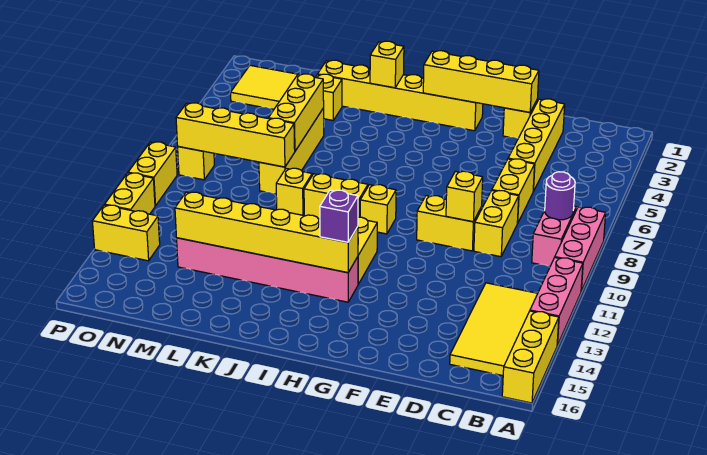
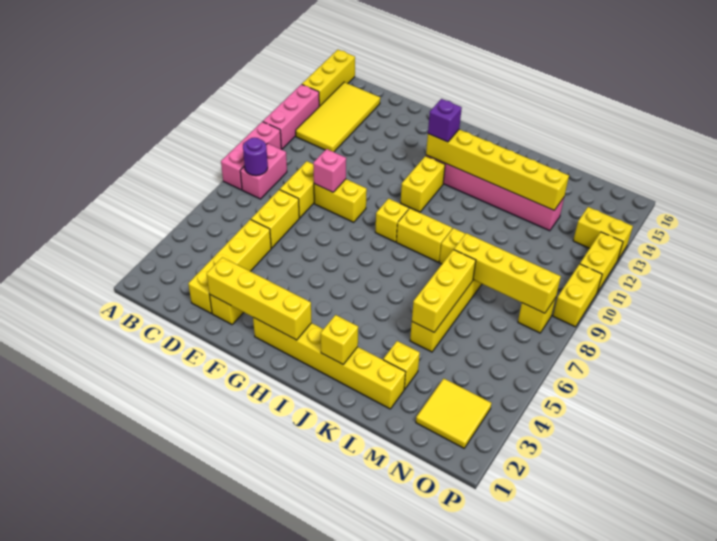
yellow brick E9 level 2 -> pink brick E9 level 2

